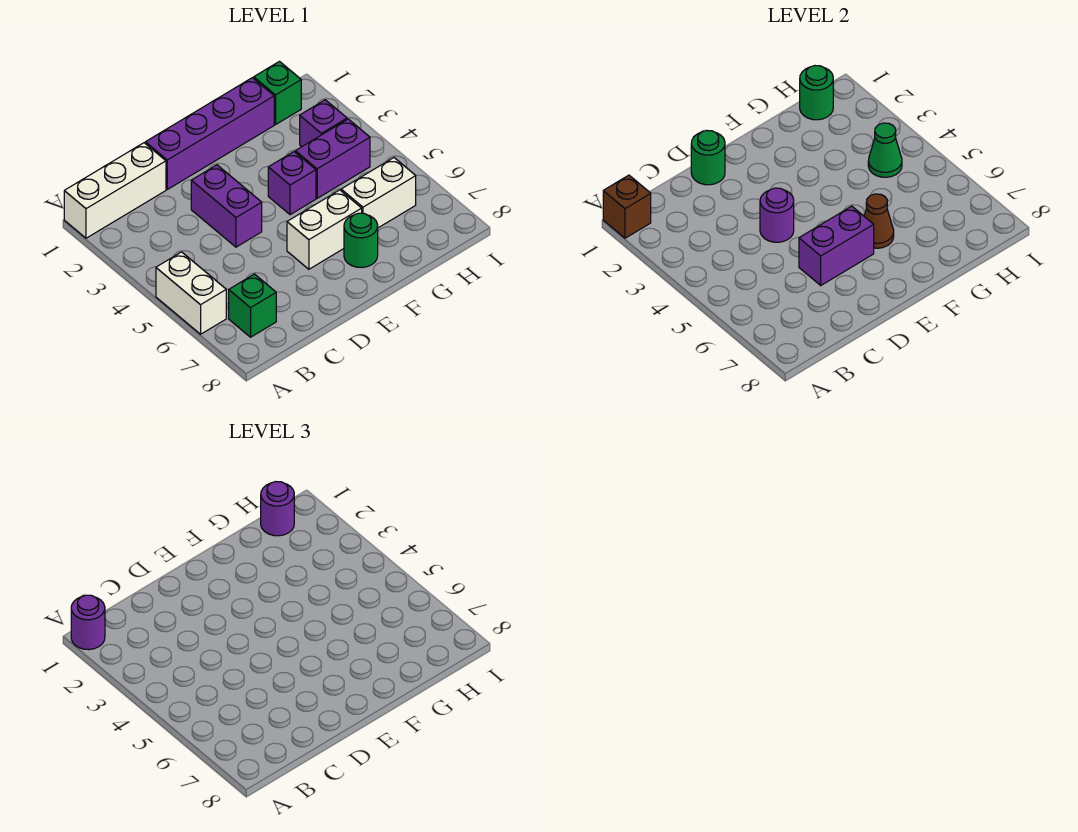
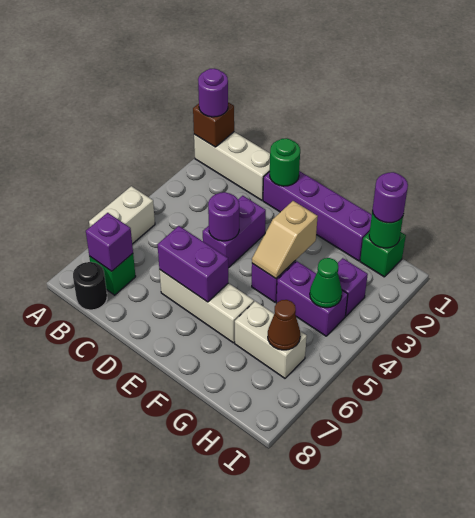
none -> purple brick B7 level 2
none -> black round brick B8 level 1
white brick E6:F6 level 1 -> white brick D6:F6 level 1
none -> tan slope F3:F4 level 2 top 3
brown cone F6 level 2 -> brown cone H6 level 2
green round brick F7 level 1 -> none

